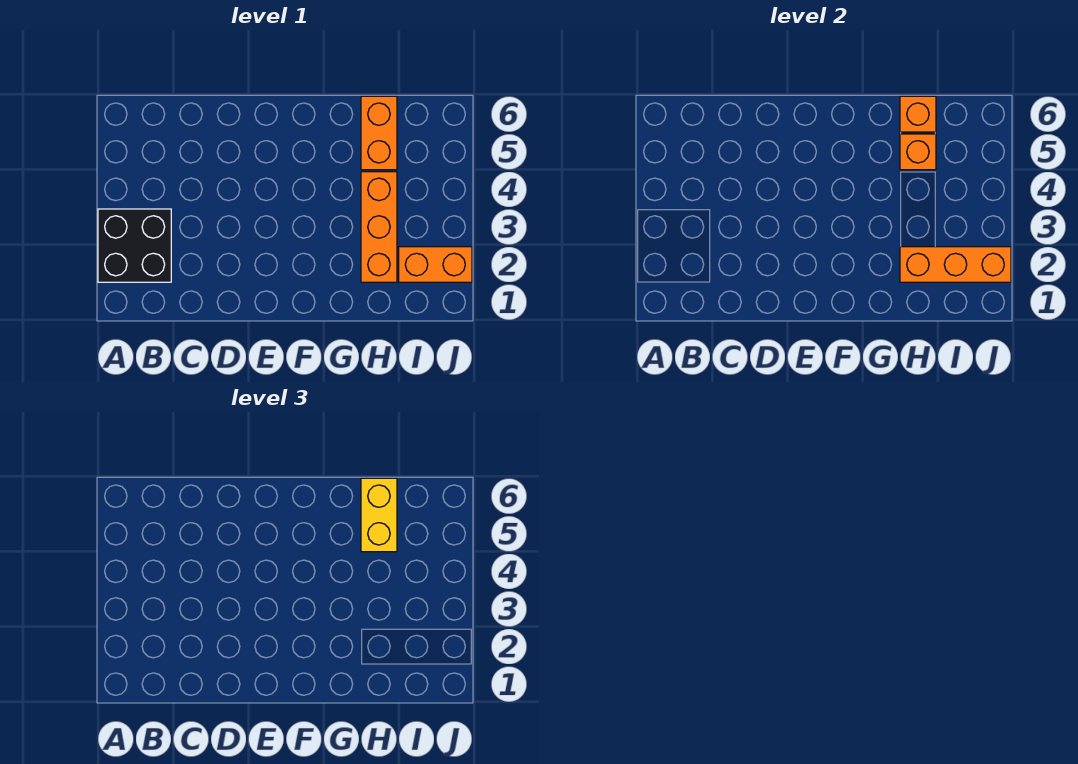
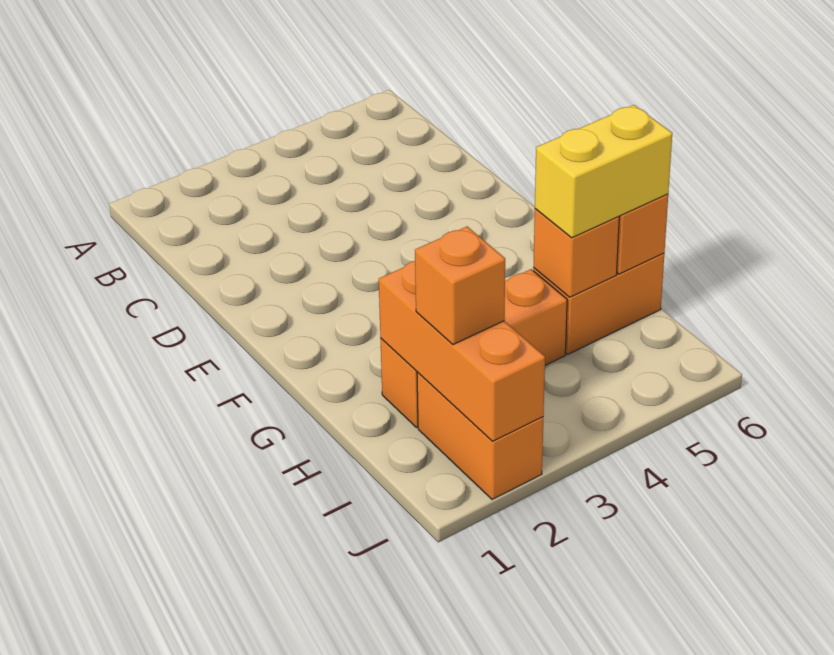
black brick A2:B3 level 1 -> none
none -> orange brick I2 level 3

